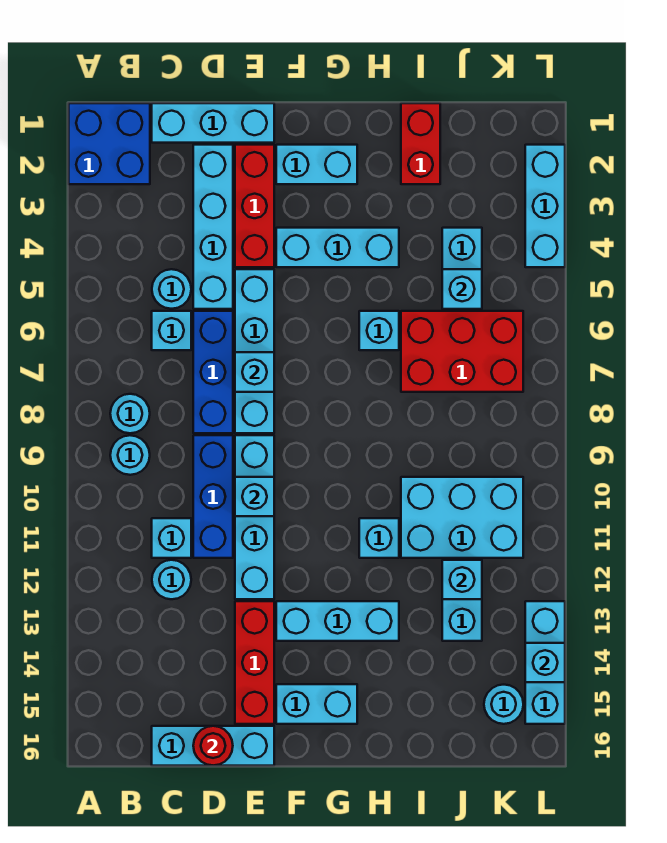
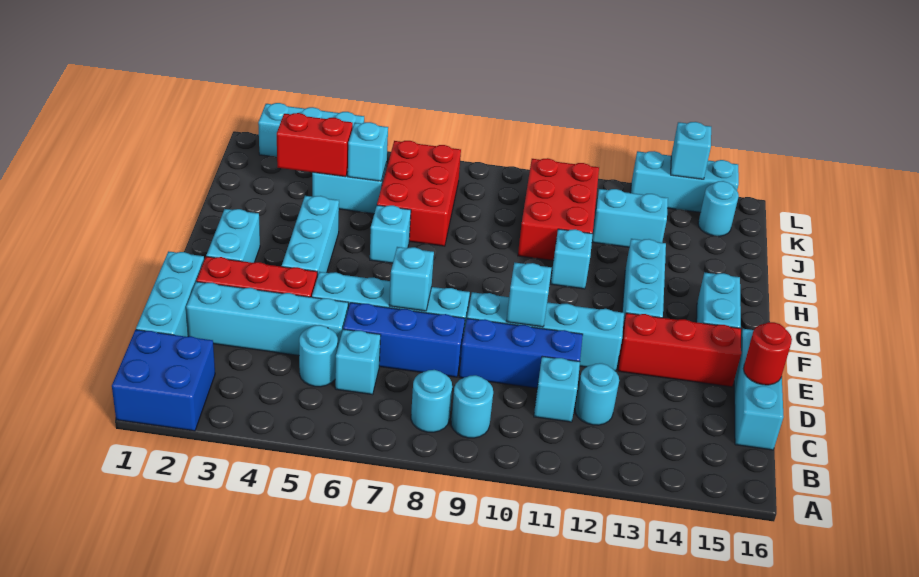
red brick I1:I2 level 1 -> red brick J3:J4 level 2
cyan brick I10:K11 level 1 -> red brick I10:K11 level 1
cyan brick J12 level 2 -> none

